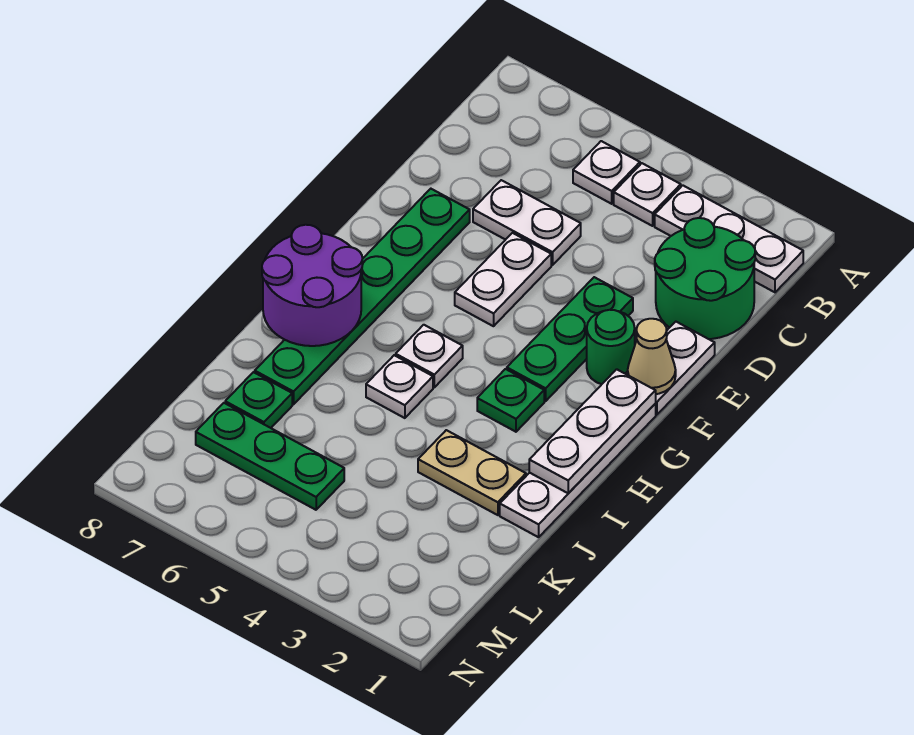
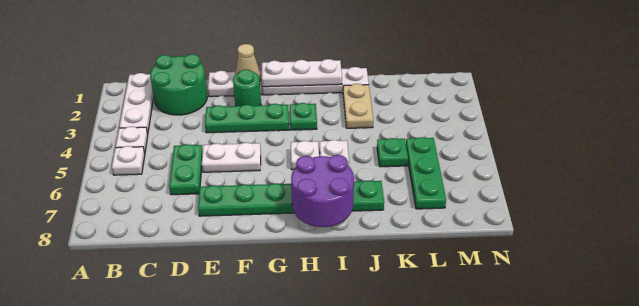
white plate D5:D6 level 1 -> green plate D5:D6 level 1
green plate K7 level 1 -> green plate K5 level 1

